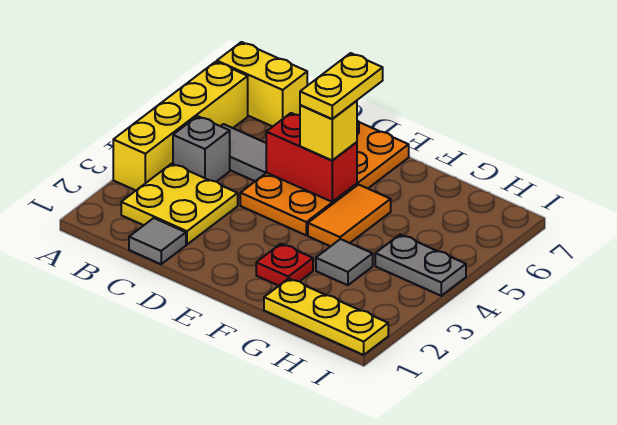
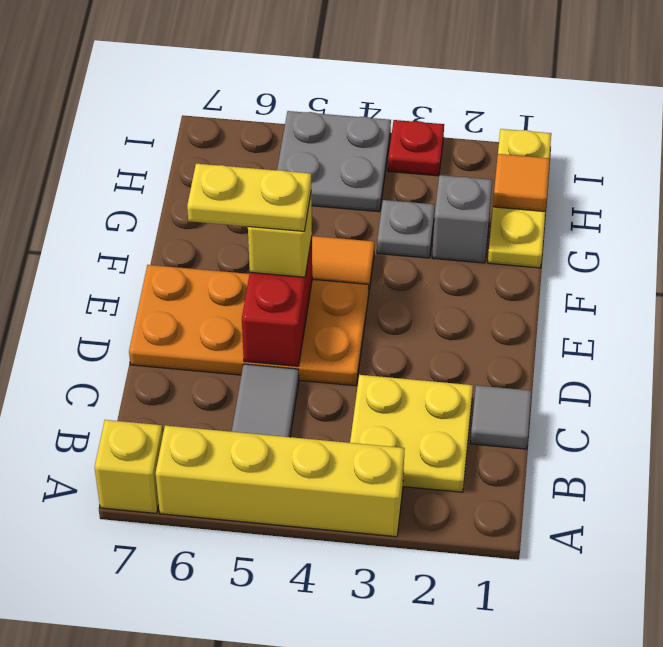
yellow brick A7:B7 level 1 -> yellow brick A7 level 1
grey brick B4 level 1 -> grey brick G2 level 1
red plate F2 level 1 -> red plate I3 level 1
grey tile G3 level 1 -> grey plate G3 level 1
none -> orange tile H1 level 2
grey plate H4:I4 level 1 -> grey plate H4:I5 level 1

